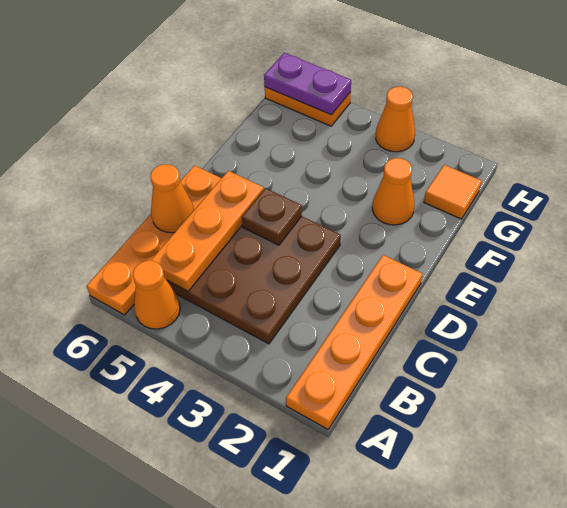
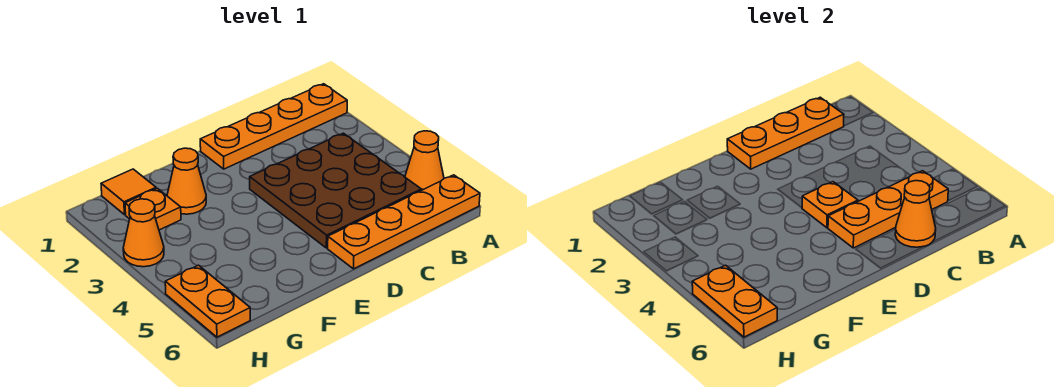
none -> orange plate B1:D1 level 2
brown plate D4 level 2 -> orange plate D4 level 2
none -> orange plate G2 level 1
purple plate H5:H6 level 2 -> orange plate H5:H6 level 2

